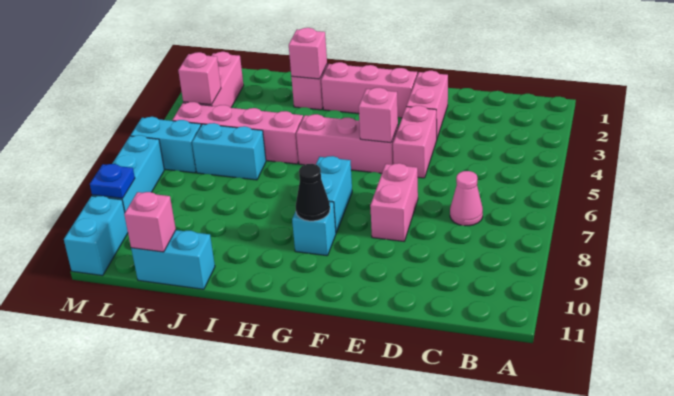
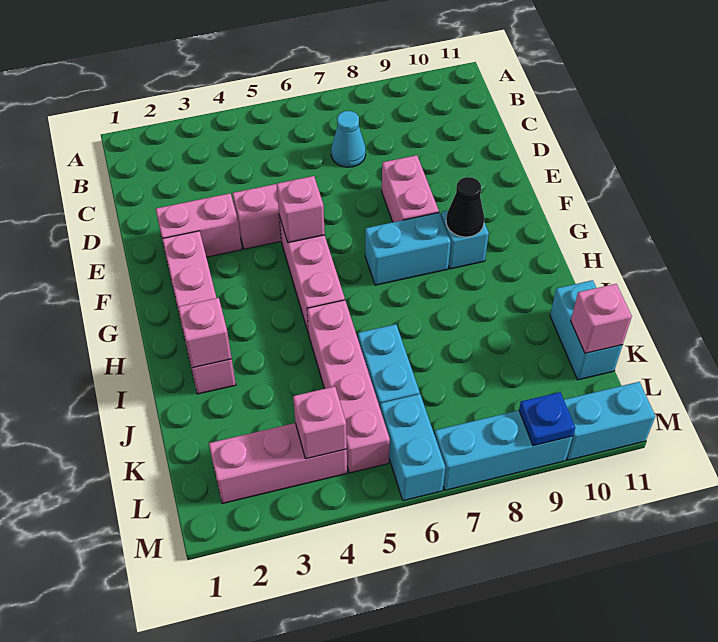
pink cone C7 level 1 -> cyan cone C7 level 1
pink brick E7:E8 level 1 -> pink brick E8:F8 level 1

